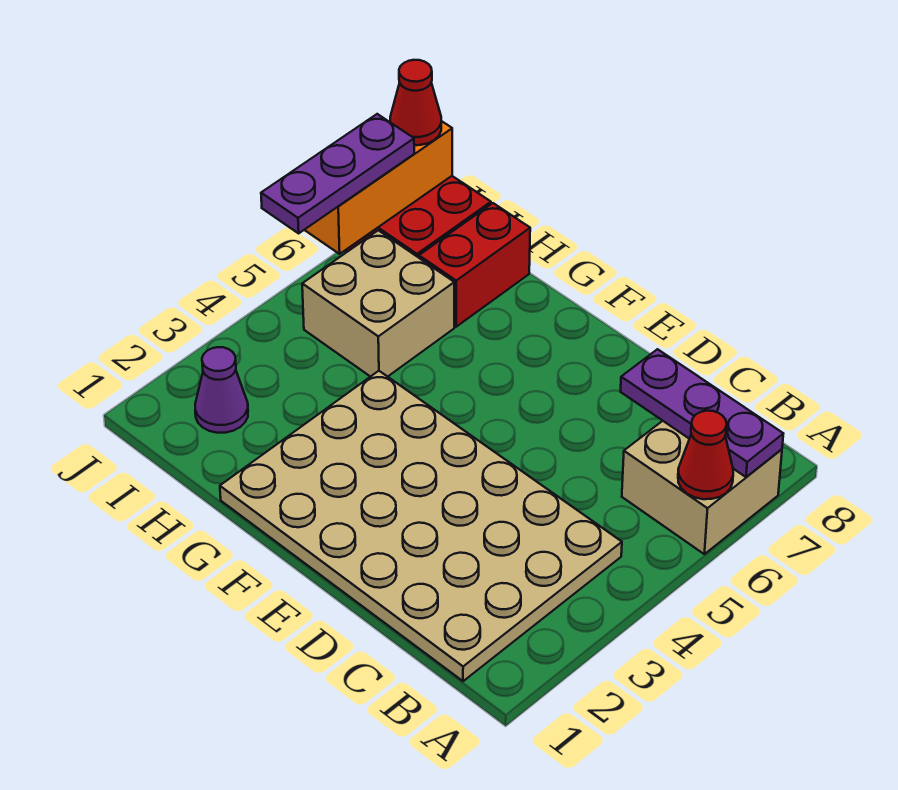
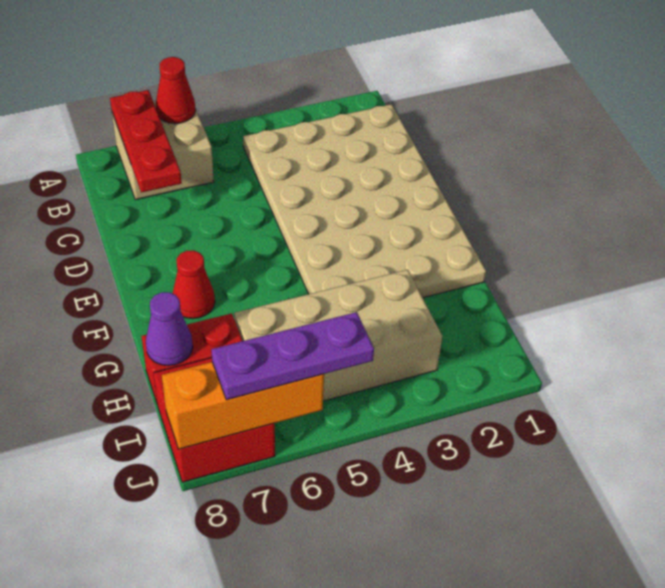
purple plate A7:C7 level 2 -> red plate A7:C7 level 2
tan brick H5:I6 level 1 -> tan brick H3:I6 level 1
purple cone I2 level 1 -> purple cone H8 level 2
red cone J8 level 3 -> red cone F7 level 1

